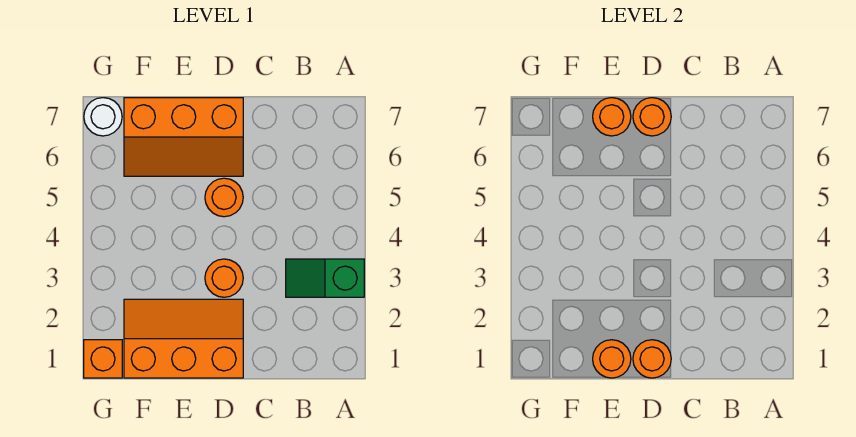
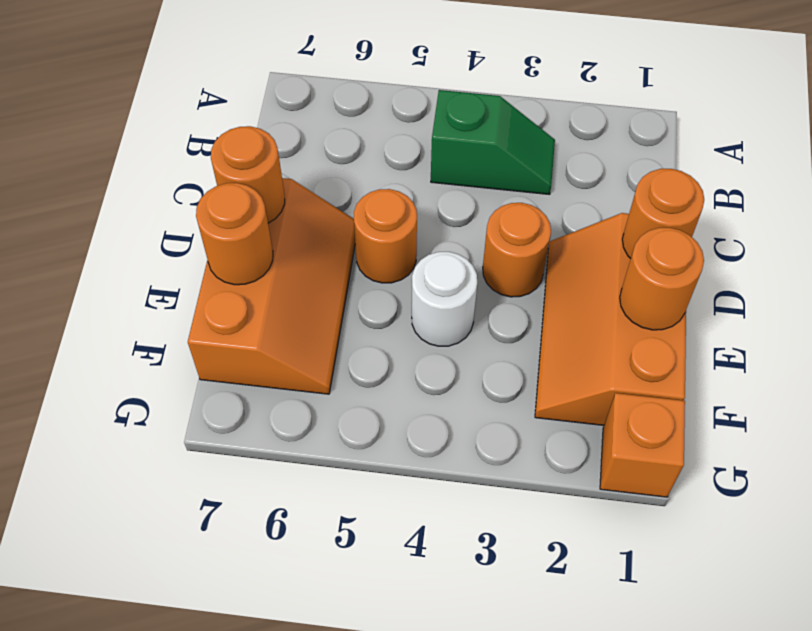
green slope A3:B3 level 1 top A -> green slope B3:B4 level 1 top 4
white round brick G7 level 1 -> white round brick E4 level 1

